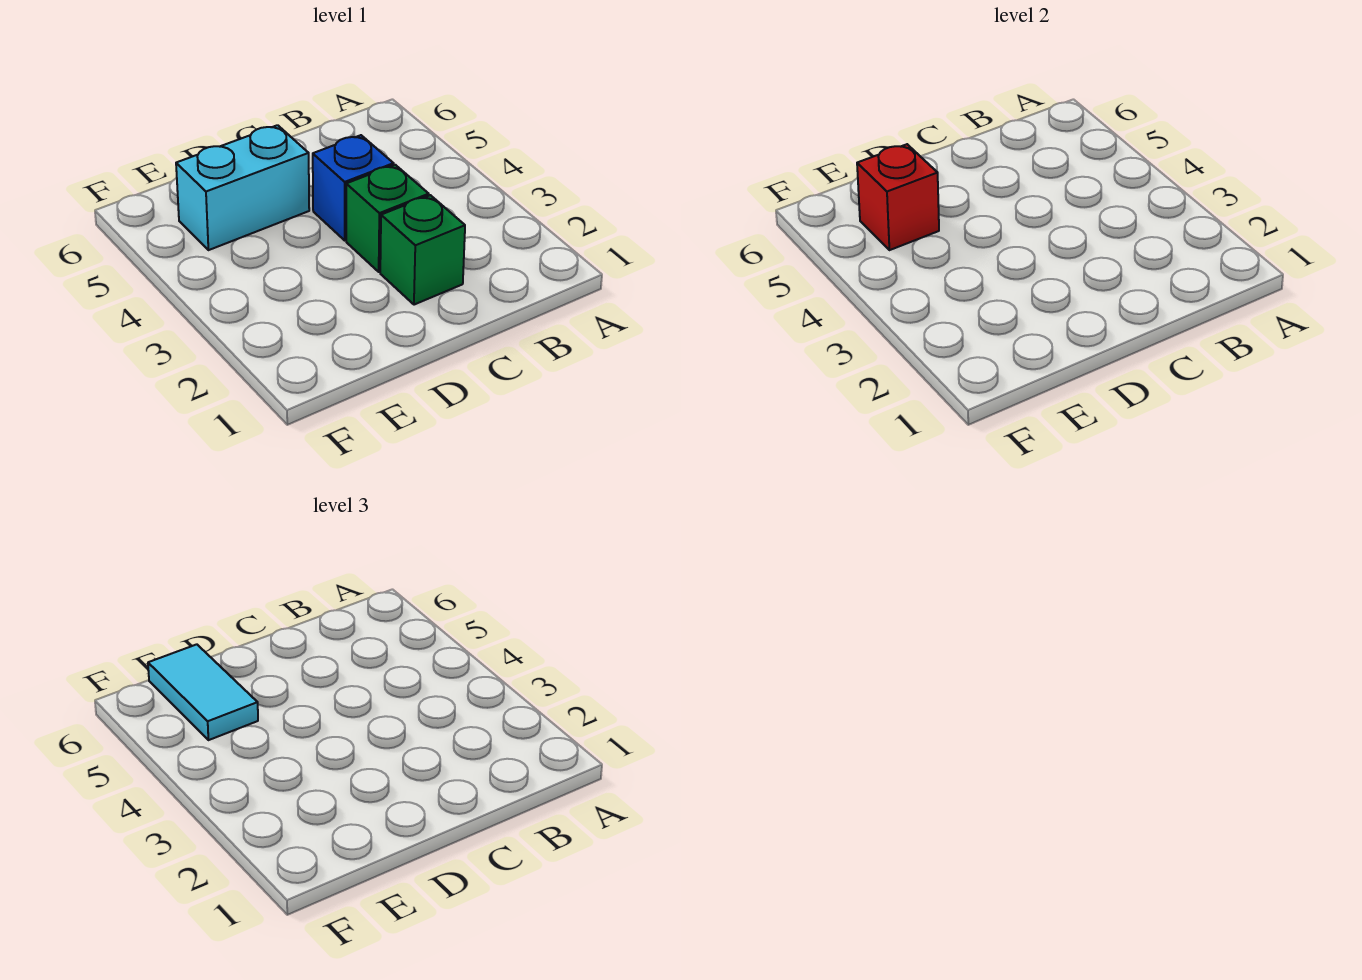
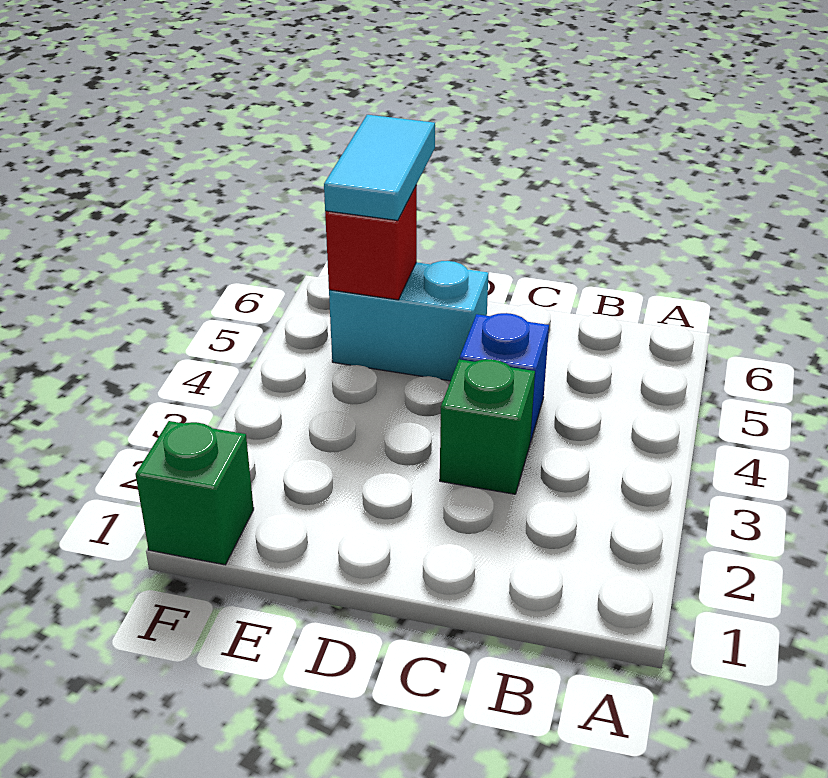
green brick C2 level 1 -> green brick F1 level 1

